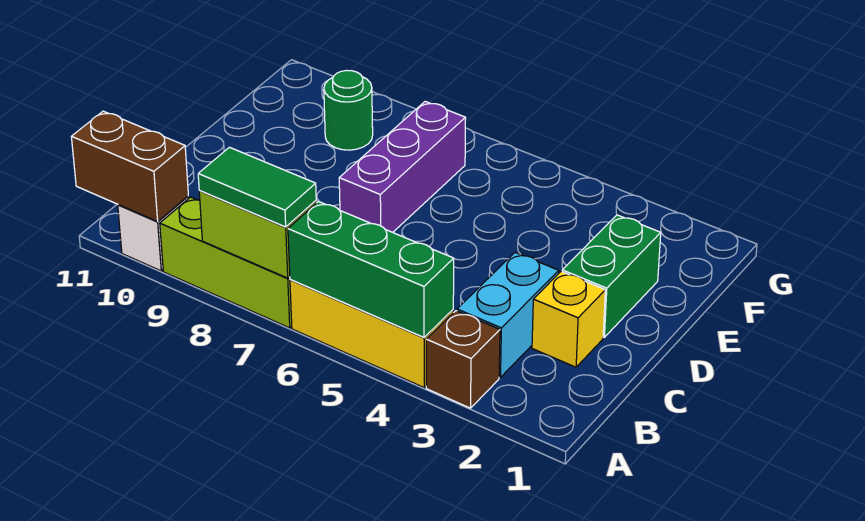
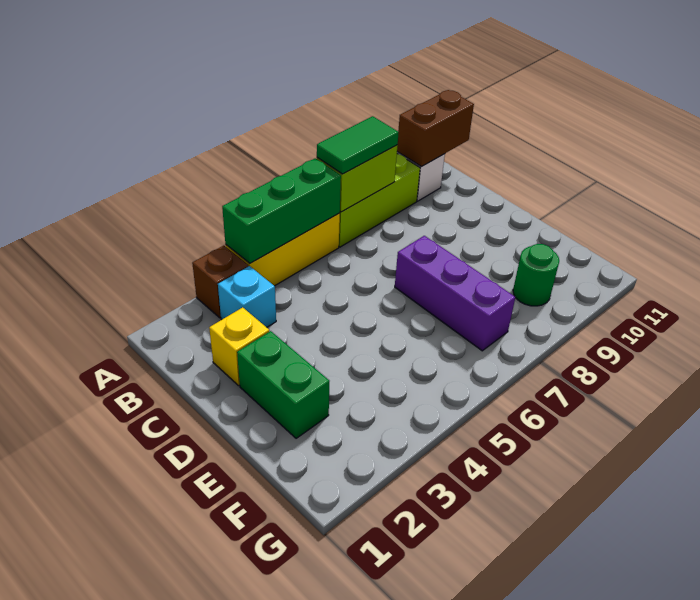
cyan brick B3:C3 level 1 -> cyan brick B3 level 1

